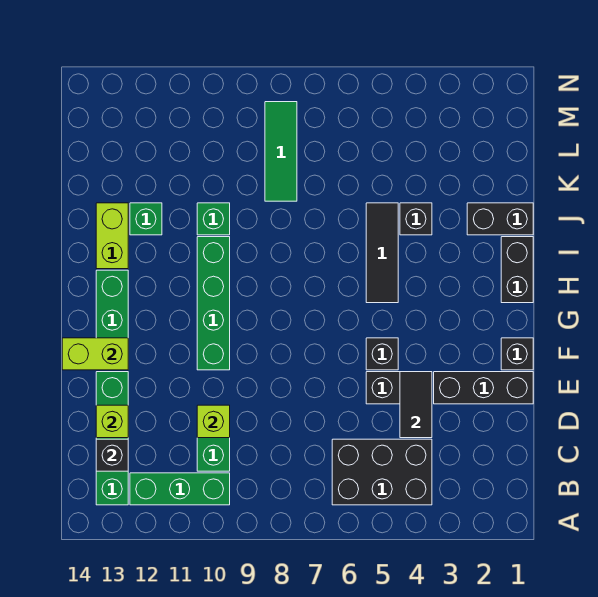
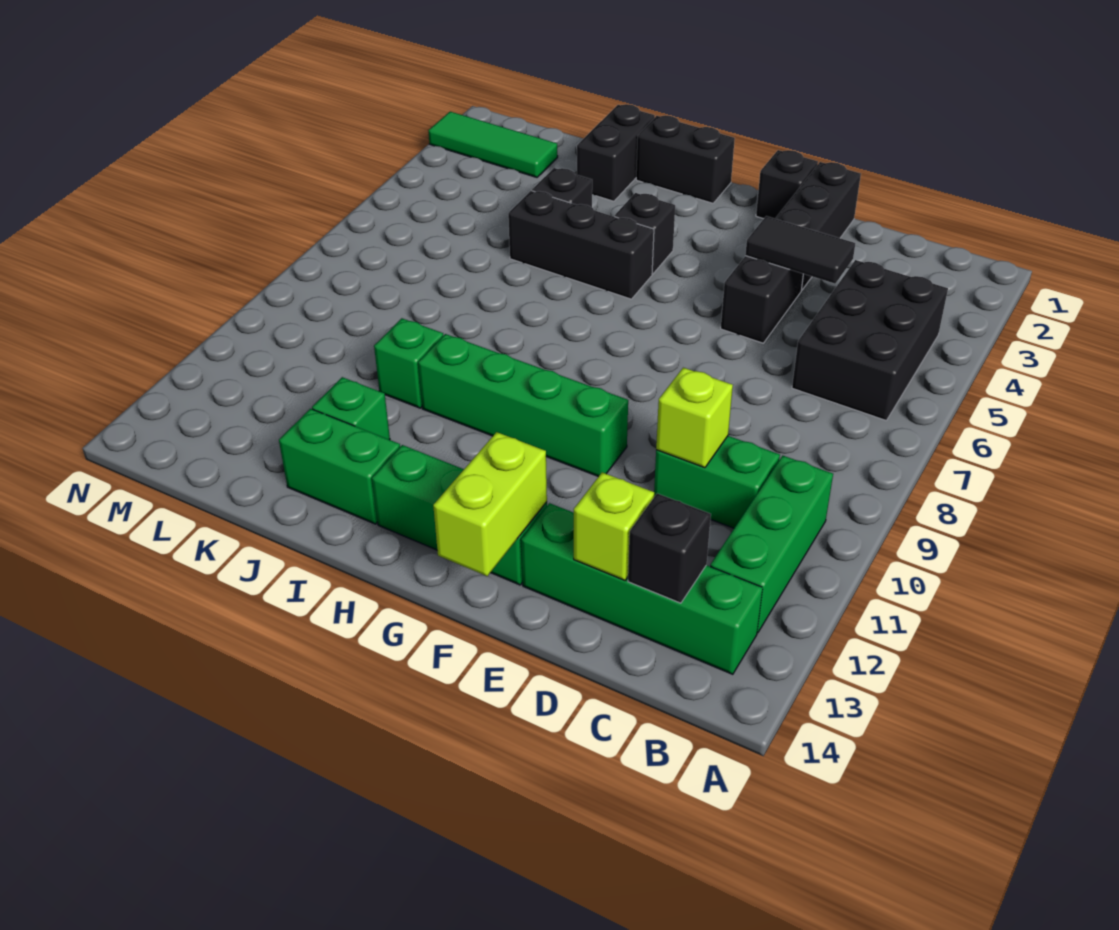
black brick F5 level 1 -> black brick H4 level 1
black tile H5:J5 level 1 -> black brick H5:J5 level 1
lime brick I13:J13 level 1 -> green brick I13:J13 level 1
green tile K8:M8 level 1 -> green tile L2:N2 level 1

